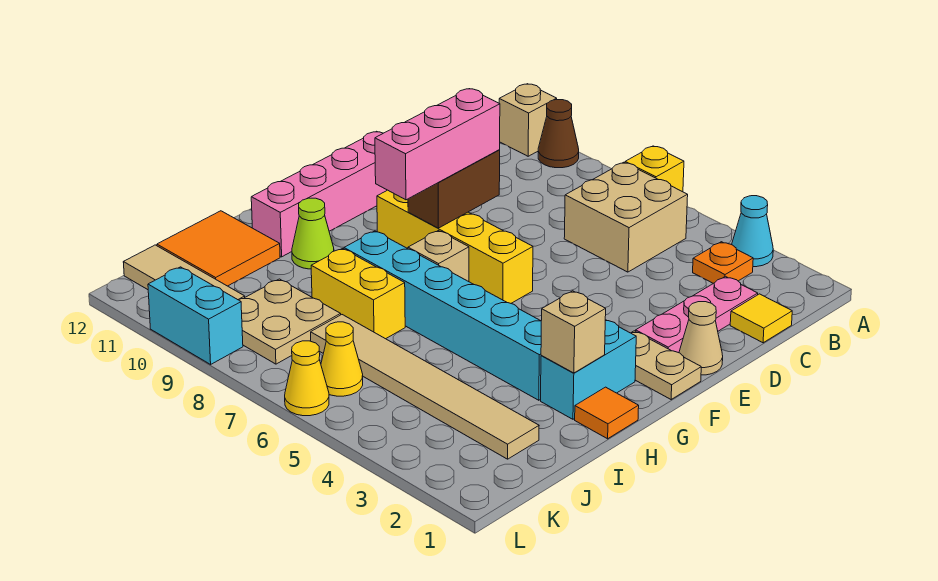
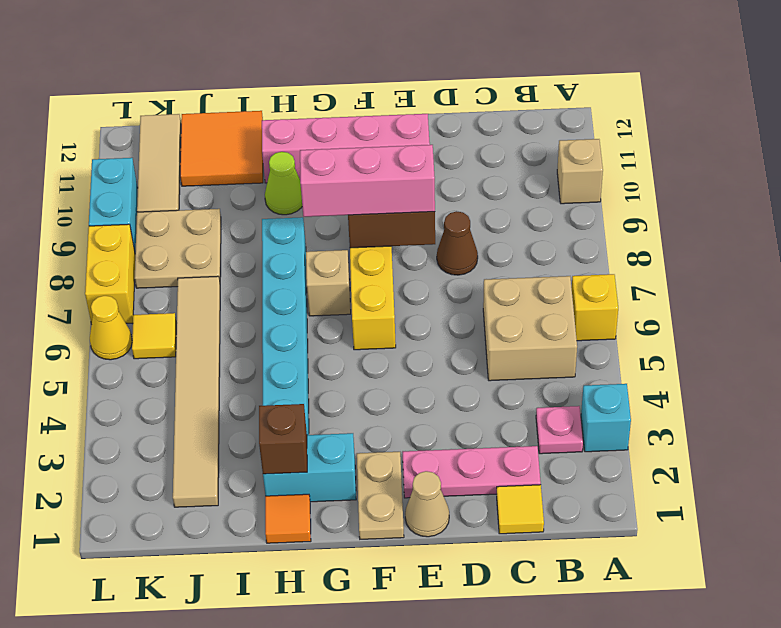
cyan cone A3 level 1 -> cyan brick A3 level 1
brown cone A9 level 1 -> brown cone D8 level 1
orange plate B3 level 1 -> pink plate B3 level 1
tan brick H2 level 2 -> brown brick H2 level 2
yellow brick I7:I8 level 1 -> yellow brick L7:L8 level 1
yellow cone K6 level 1 -> yellow tile K6 level 1

